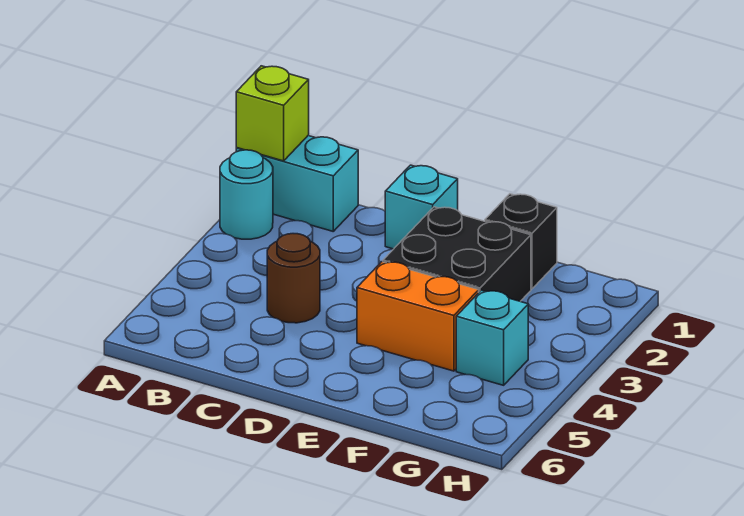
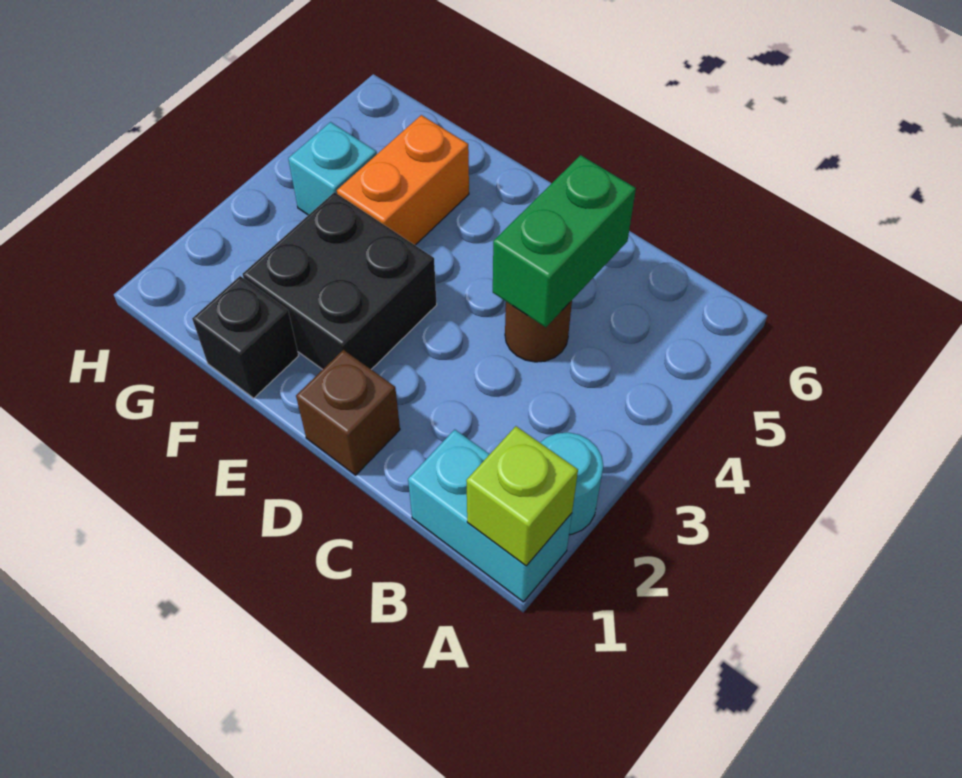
none -> green brick C4:C5 level 2
cyan brick D1 level 1 -> brown brick D1 level 1
orange brick E4:F4 level 1 -> orange brick F4:F5 level 1

